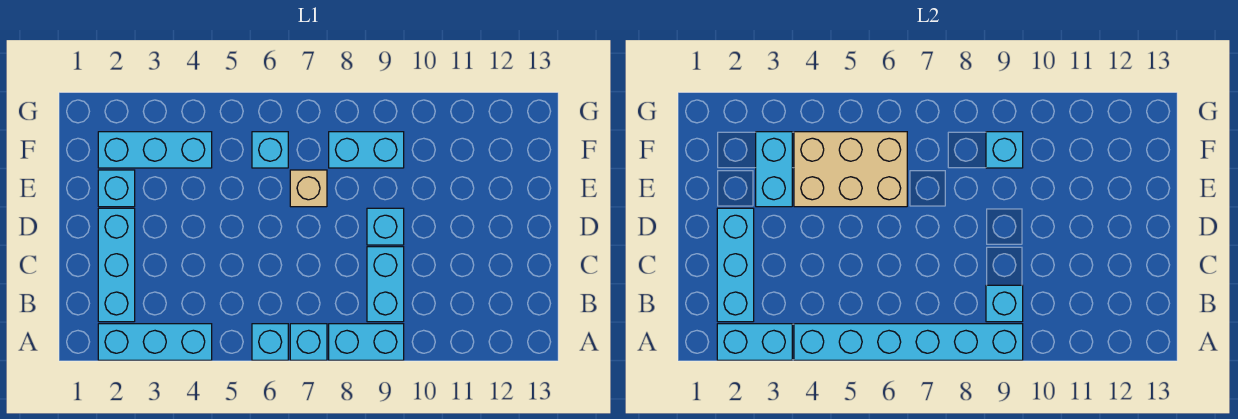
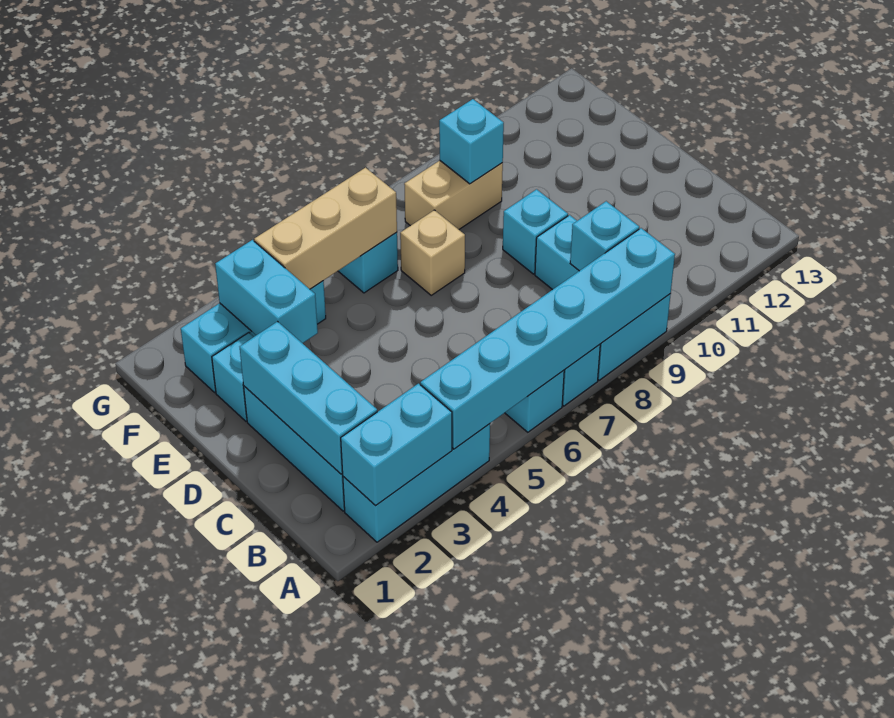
tan brick E4:F6 level 2 -> tan brick F4:F6 level 2
cyan brick F8:F9 level 1 -> tan brick F8:F9 level 1

